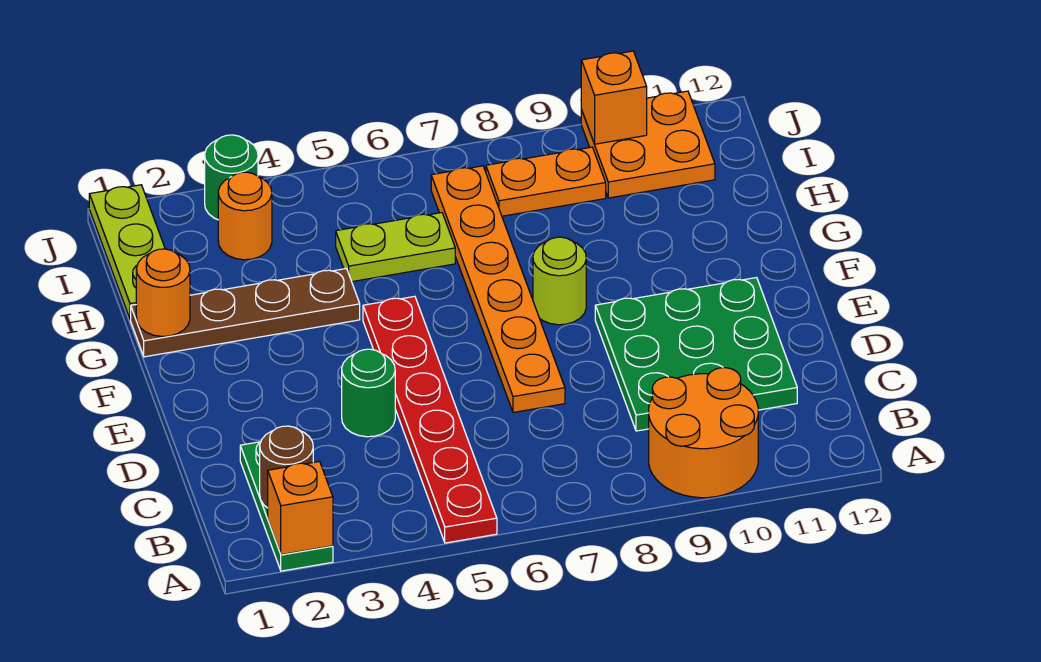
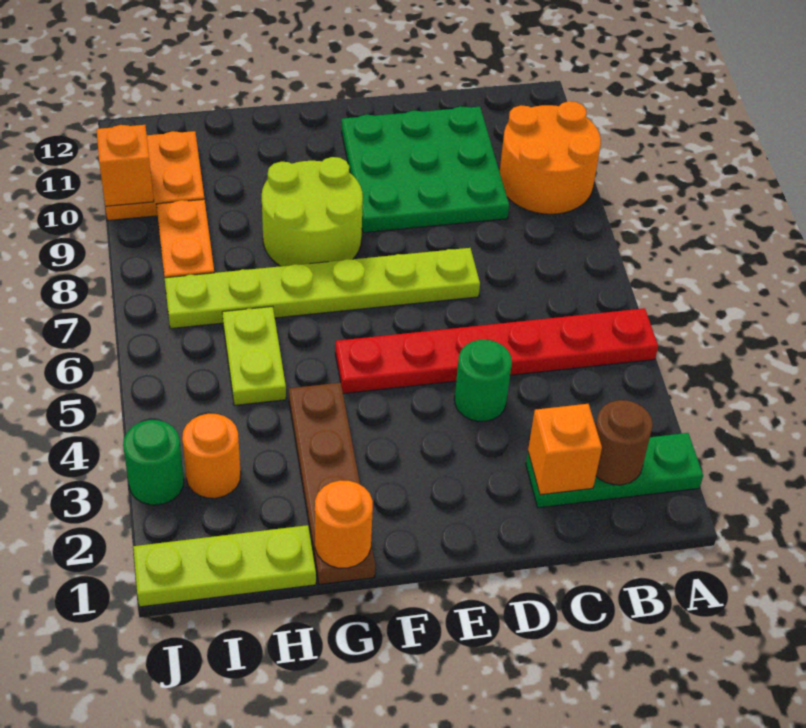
orange brick A2 level 2 -> orange brick C2 level 2
orange plate D7:I7 level 1 -> lime plate D7:I7 level 1
lime round brick F8 level 1 -> lime round brick F8:G9 level 1

